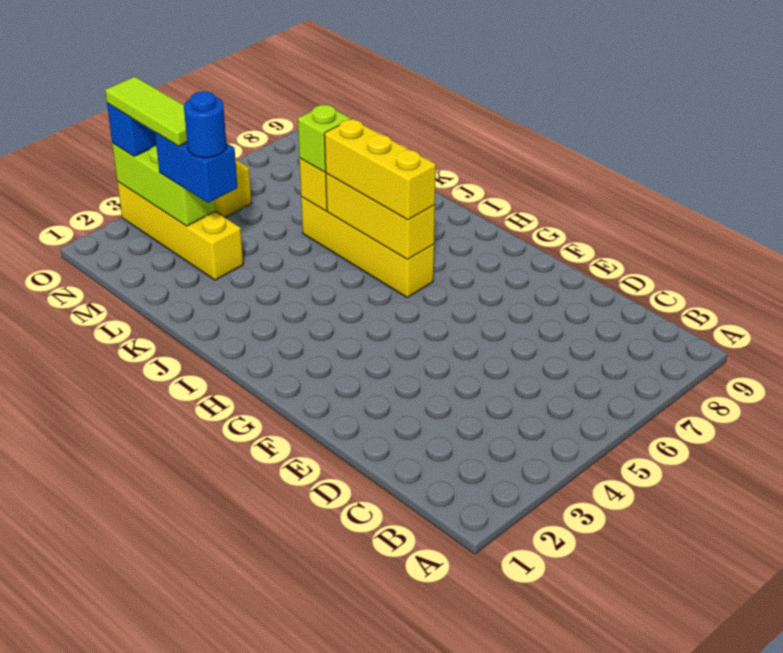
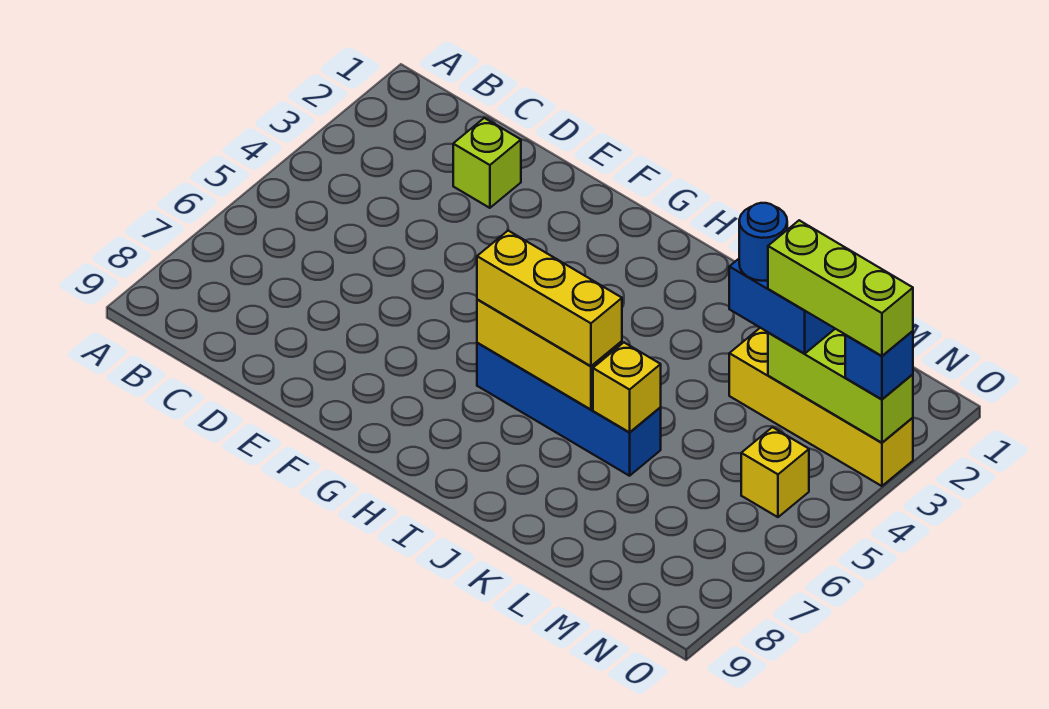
yellow brick H6:K6 level 1 -> blue brick H6:K6 level 1
lime brick K6 level 3 -> lime brick D2 level 1
lime tile M3:O3 level 4 -> lime brick M3:O3 level 4

